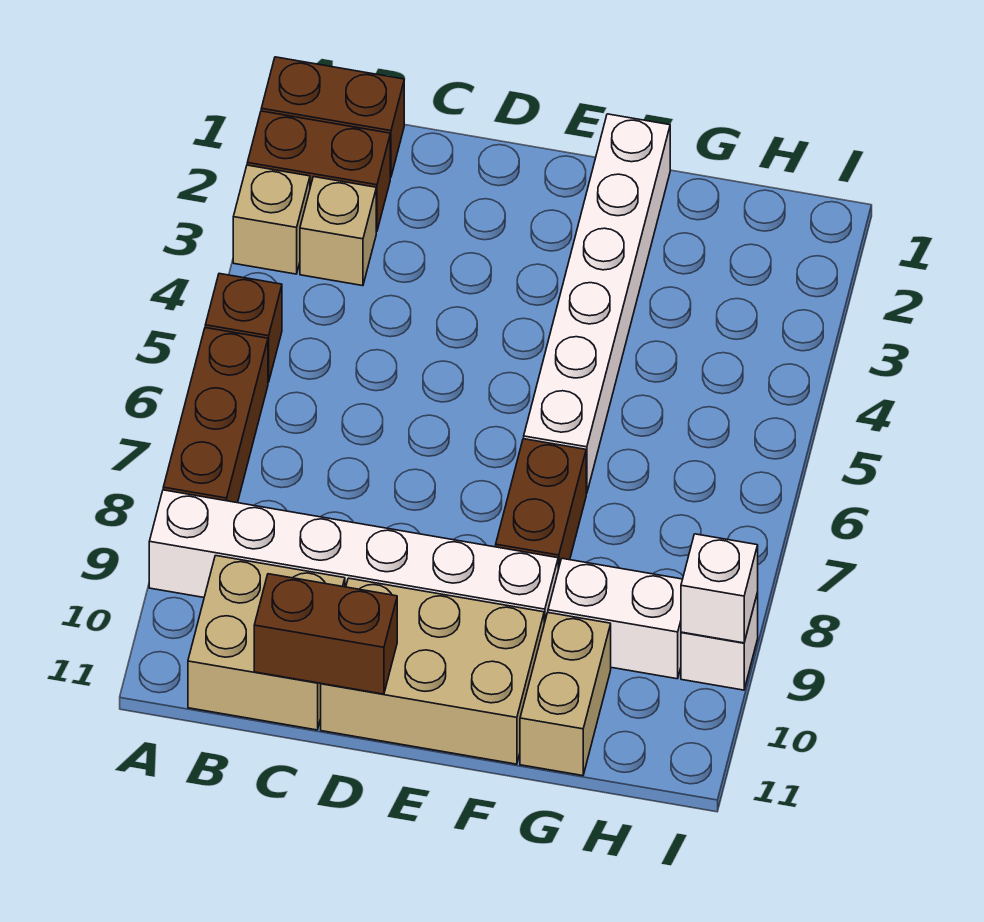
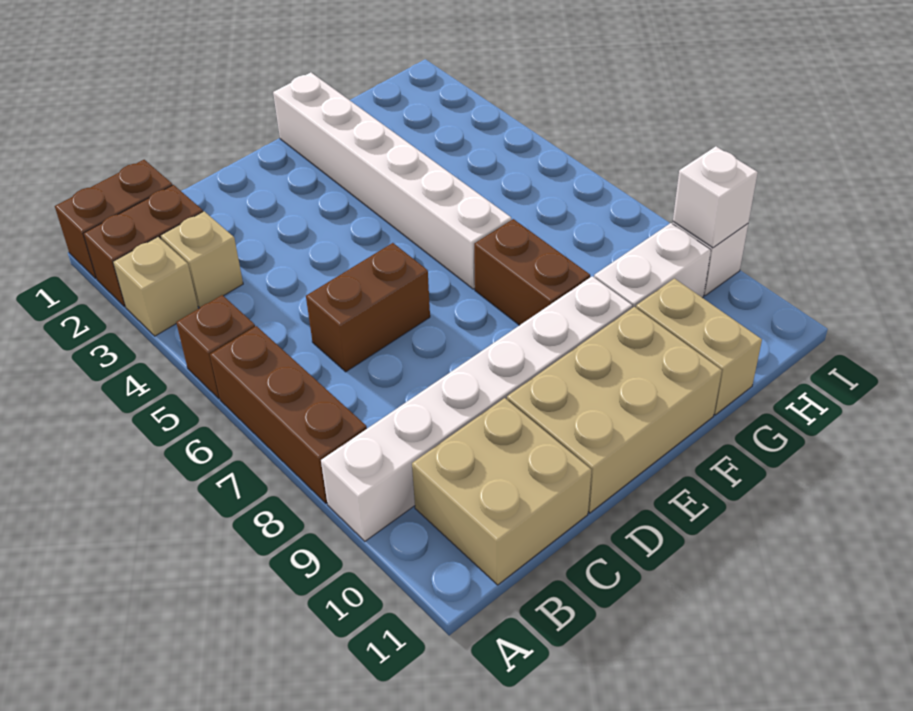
brown brick C11:D11 level 2 -> brown brick C6:D6 level 1

